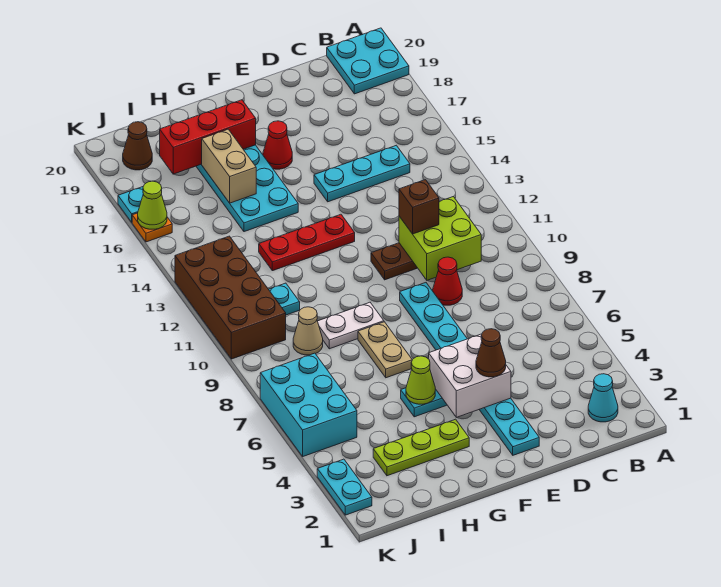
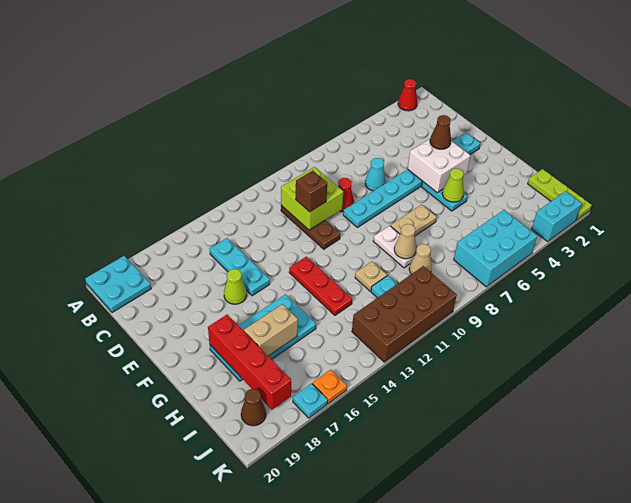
cyan cone B2 level 1 -> cyan cone D7 level 1
red cone F17 level 1 -> red cone A2 level 1
lime plate G3:I3 level 1 -> lime plate I1:K1 level 1
red brick G18:I18 level 2 -> red brick G18:J18 level 2
none -> tan cone H9 level 2
none -> tan plate H11 level 1
cyan plate K2:K3 level 1 -> cyan brick K2:K3 level 1
lime cone K16 level 2 -> lime cone E16 level 1

